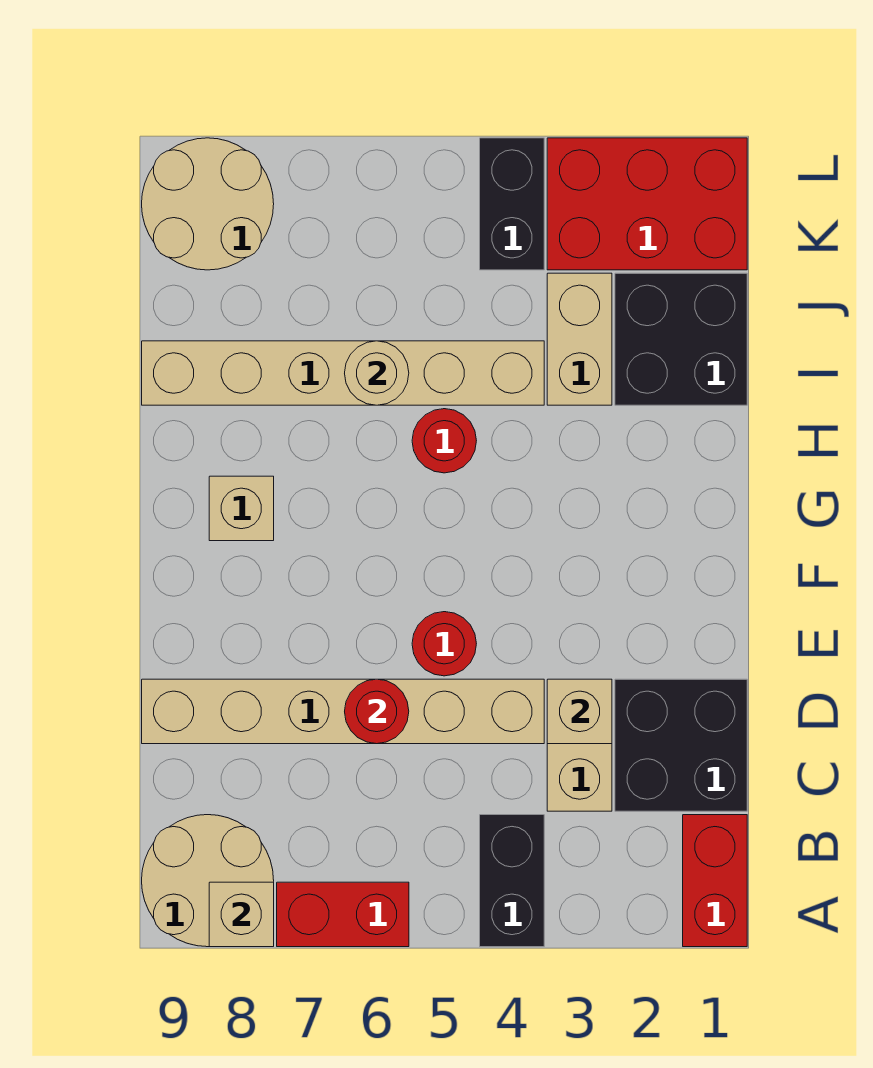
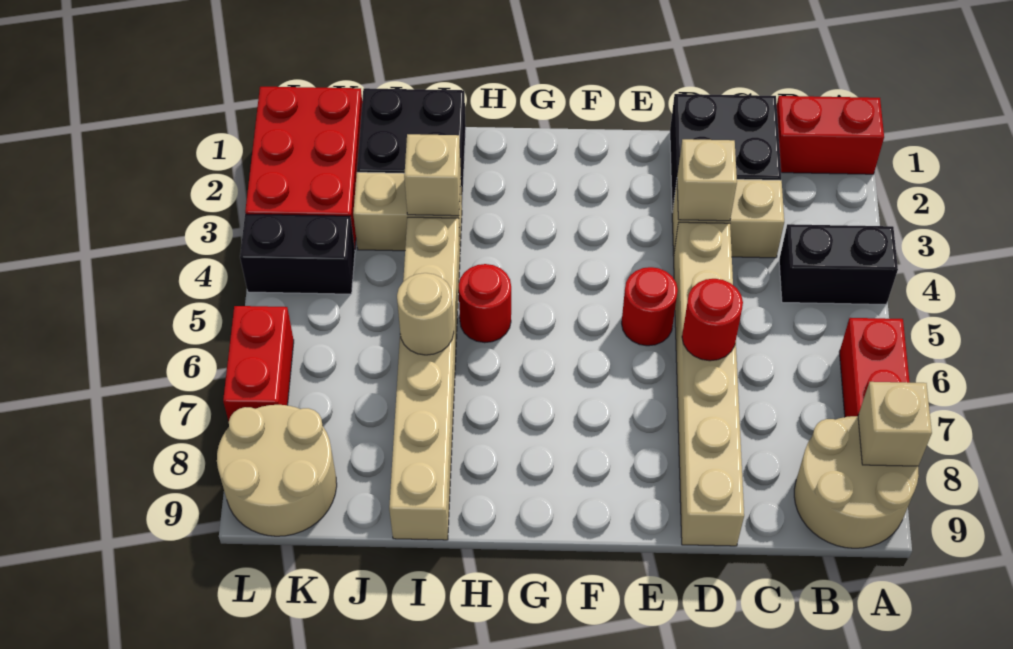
tan brick G8 level 1 -> tan brick I3 level 2
none -> red brick L6:L7 level 1

